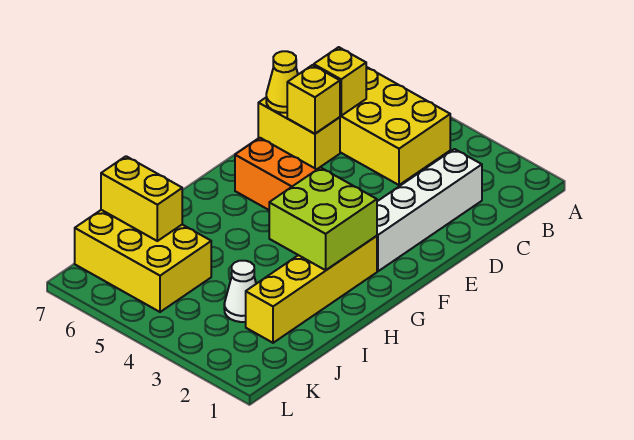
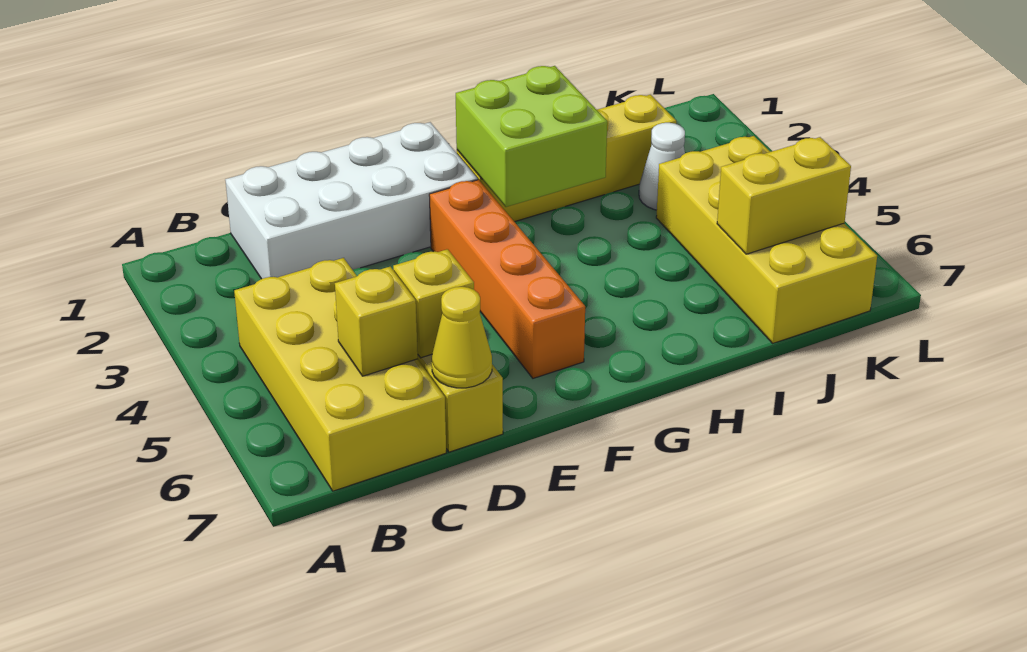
white brick C2:F2 level 1 -> white brick C1:F2 level 1
yellow brick J5:K7 level 1 -> yellow brick J4:K7 level 1
yellow brick J6:J7 level 2 -> yellow brick J6:K6 level 2

